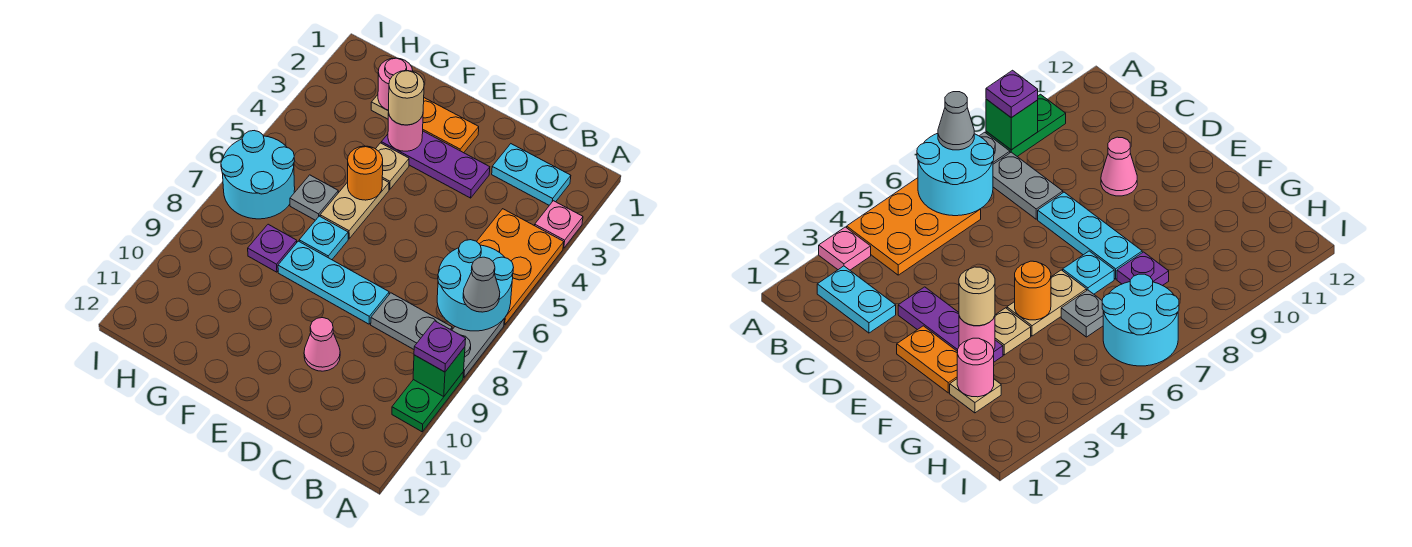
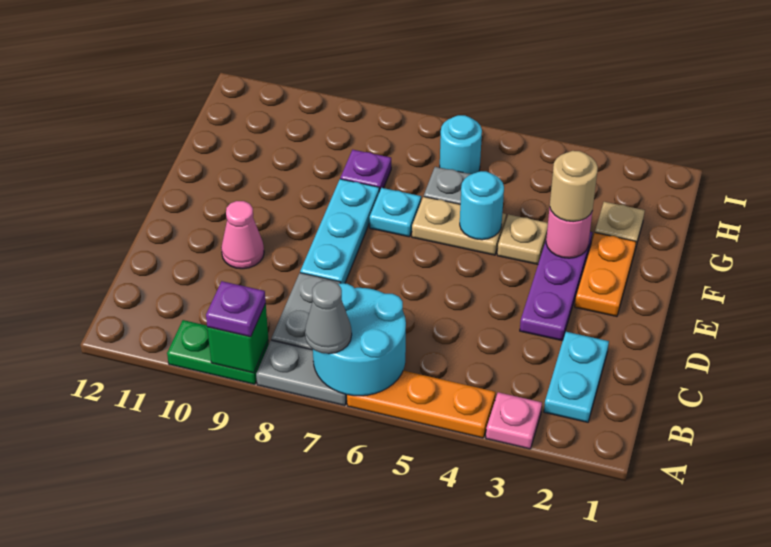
orange plate A4:B6 level 1 -> orange plate A4:A6 level 1
orange round brick F5 level 2 -> cyan round brick F5 level 2
pink round brick G2 level 2 -> none
cyan round brick H6:I7 level 1 -> cyan round brick H6 level 1

